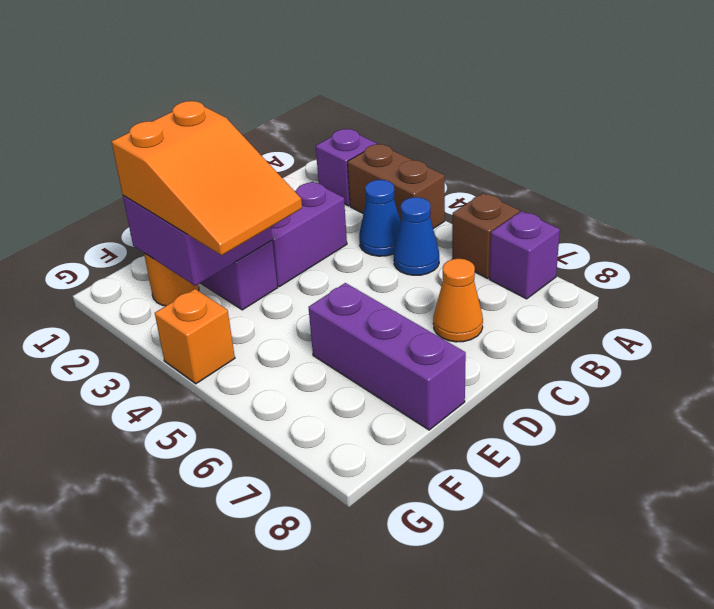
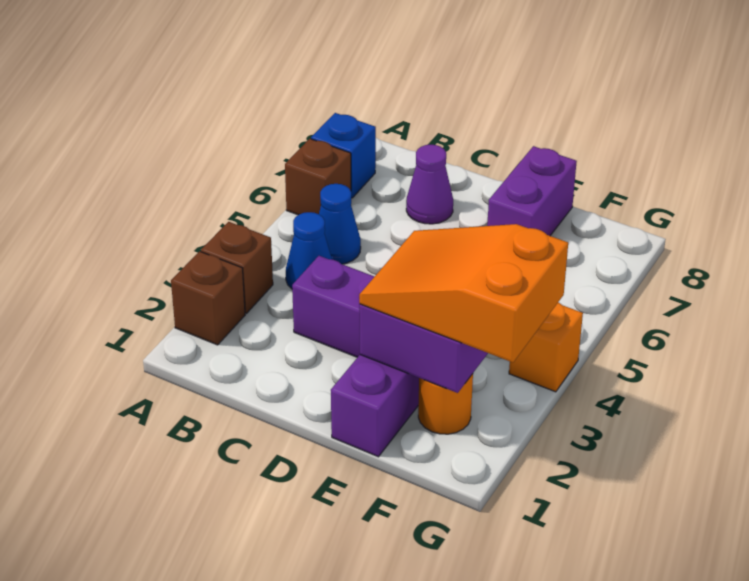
purple brick A2 level 1 -> brown brick A2 level 1
brown brick A3:A4 level 1 -> brown brick A3 level 1
purple brick A7 level 1 -> blue brick A7 level 1
orange cone C7 level 1 -> purple cone C7 level 1
orange slope E2:F4 level 3 top 2 -> orange slope E2:G3 level 3 top G
purple brick E6:E8 level 1 -> purple brick E7:E8 level 1

